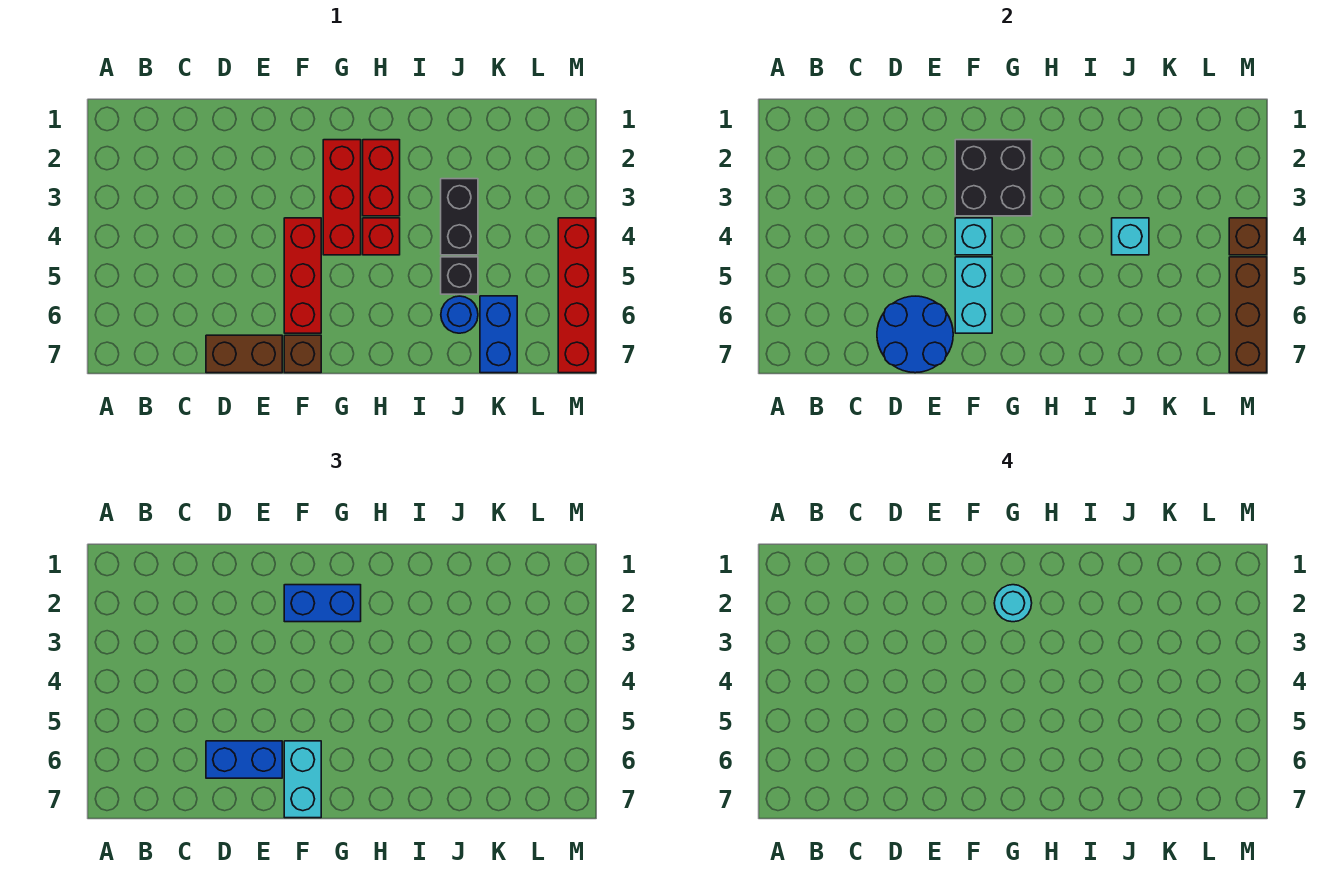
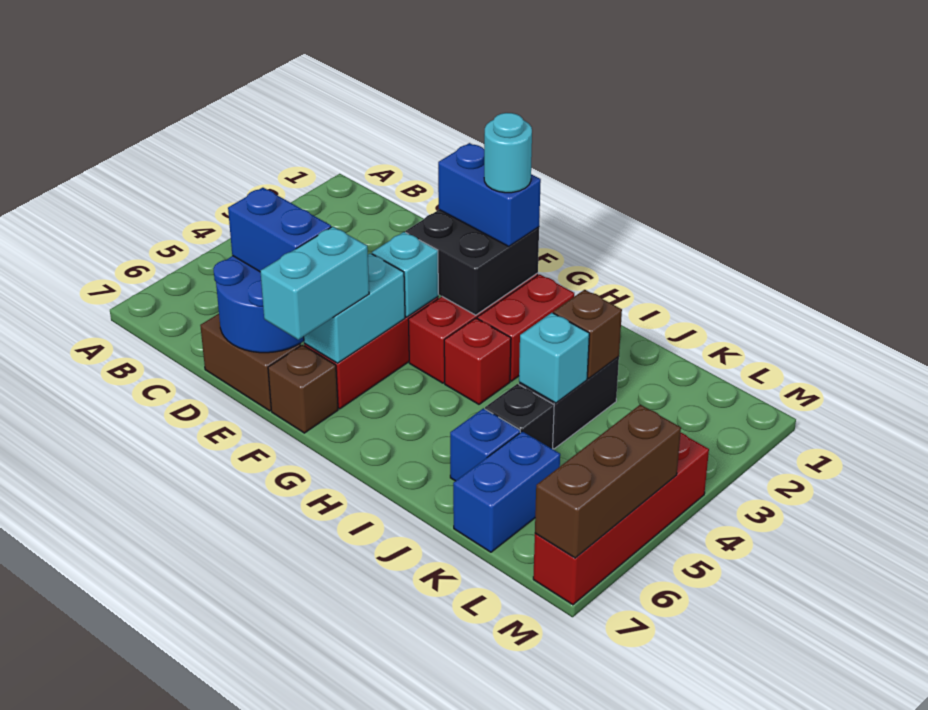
blue round brick J6 level 1 -> blue brick J6 level 1
brown brick M4 level 2 -> brown brick J3 level 2

